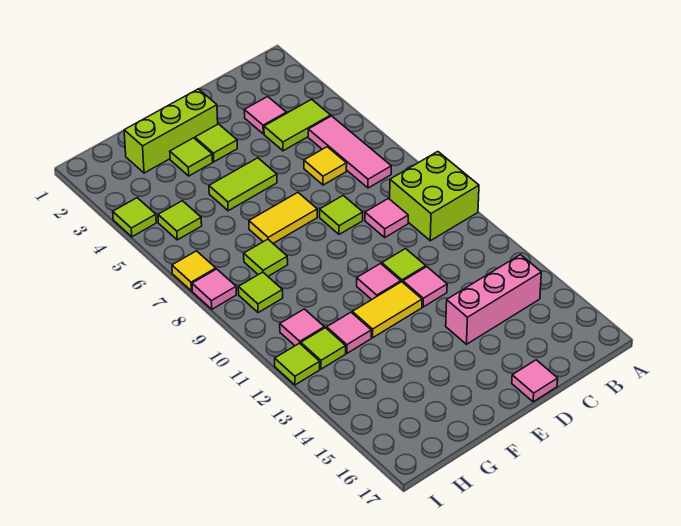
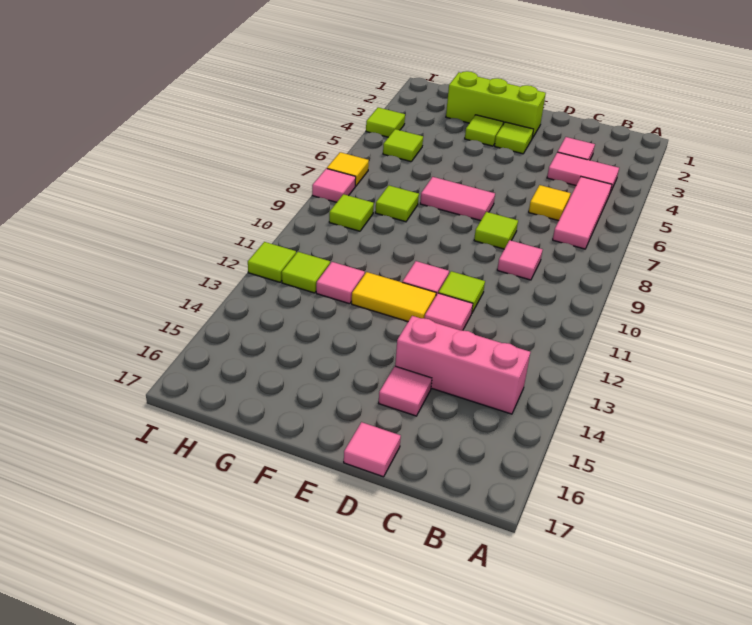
lime brick A9:B10 level 1 -> none
lime tile B4:C4 level 1 -> pink tile B4:C4 level 1
lime tile E5:F5 level 1 -> none
yellow tile E7:F7 level 1 -> pink tile E7:F7 level 1
pink tile H11 level 1 -> pink tile D15 level 1

